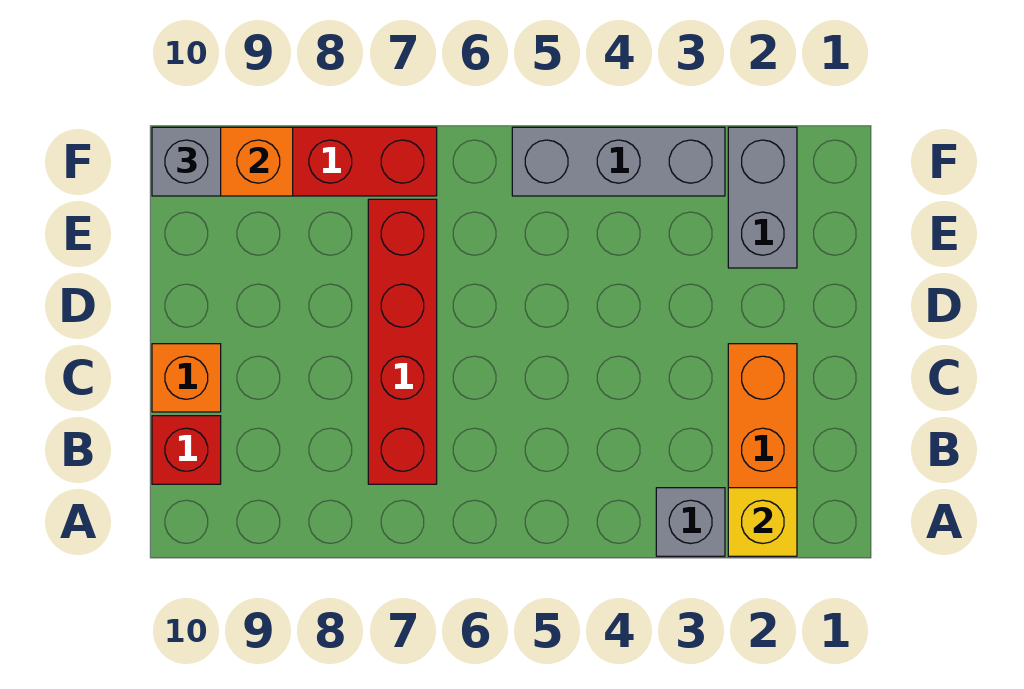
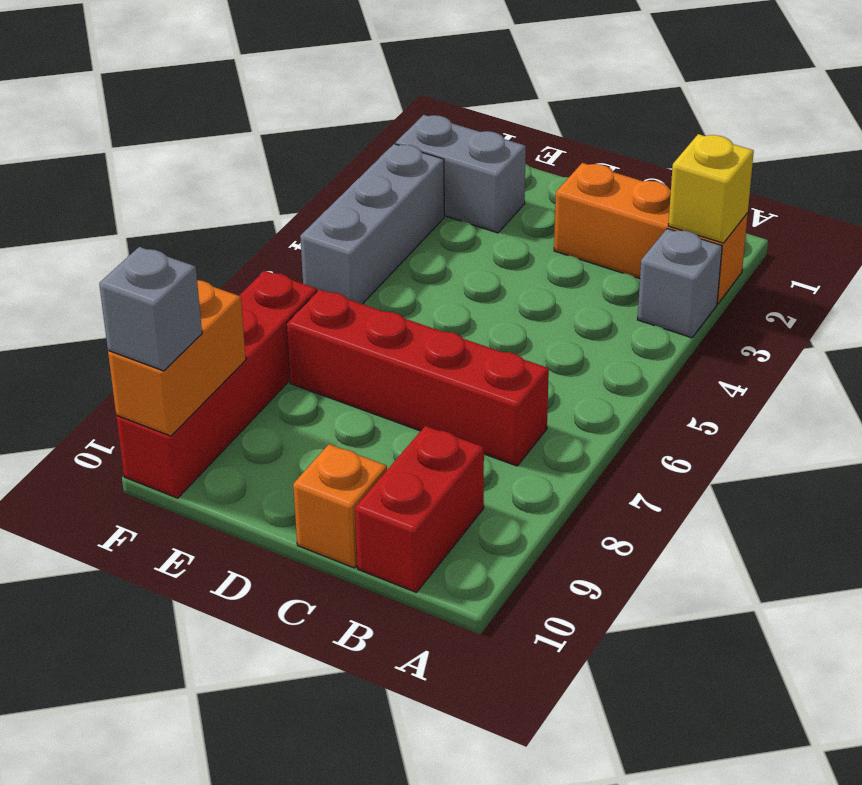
red brick B10 level 1 -> red brick B9:B10 level 1

